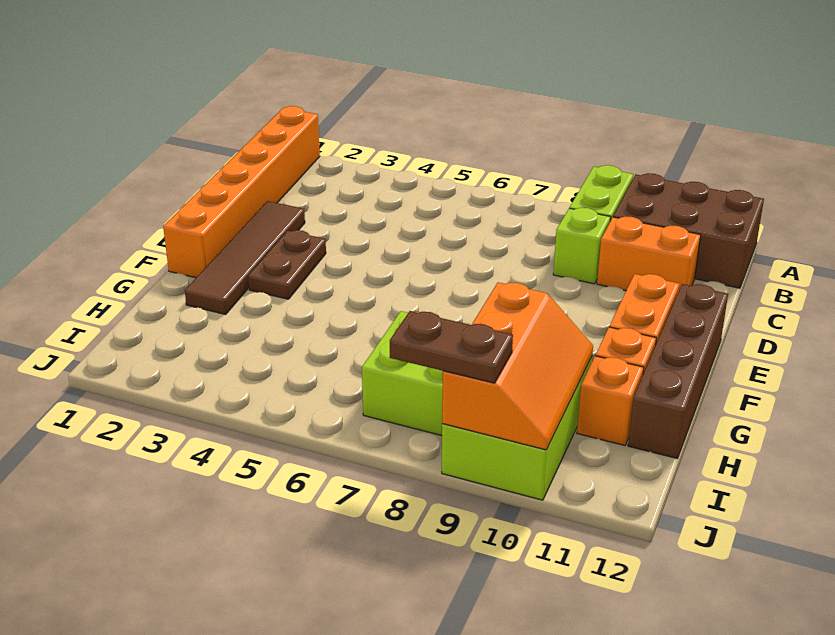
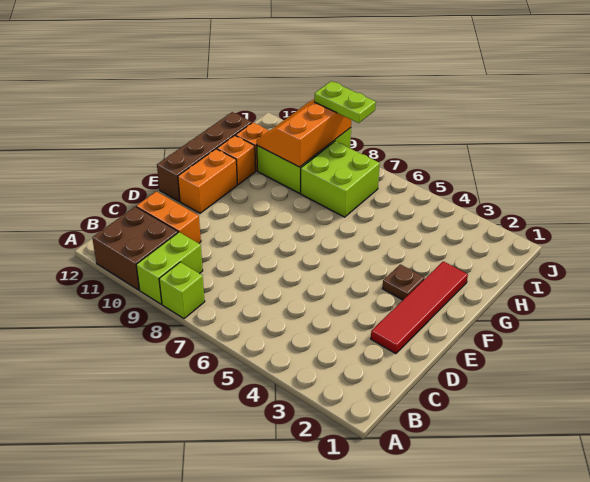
orange brick A1:F1 level 1 -> none
brown brick A10:B12 level 1 -> brown brick A10:B11 level 1
lime brick C9 level 1 -> lime brick A8 level 1
brown tile D2:G2 level 1 -> red tile D2:G2 level 1
brown plate E3:F3 level 1 -> brown plate F3 level 1
brown plate J8:J9 level 3 -> lime plate J8:J9 level 3

